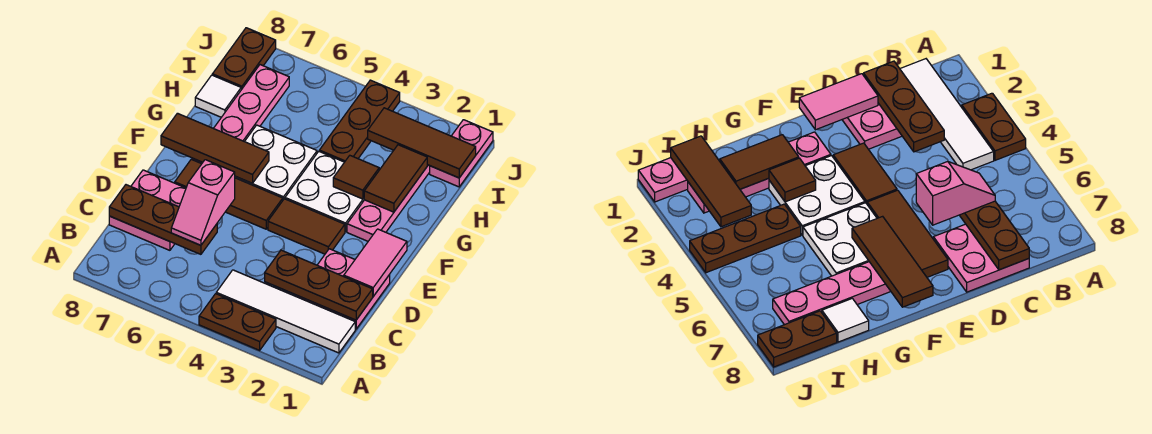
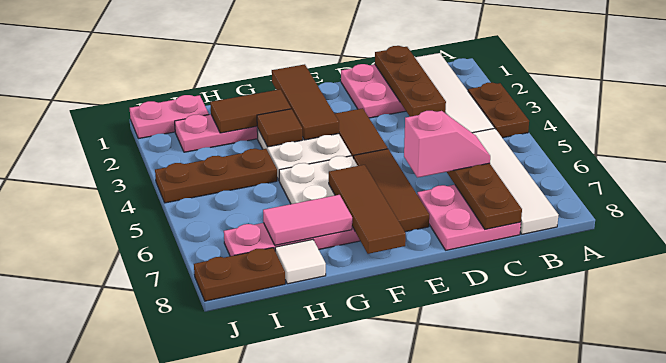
none -> white tile B5:B8 level 1
pink tile D1:E1 level 2 -> pink tile G7:H7 level 2
brown tile I1:I3 level 2 -> brown tile F1:F3 level 2

